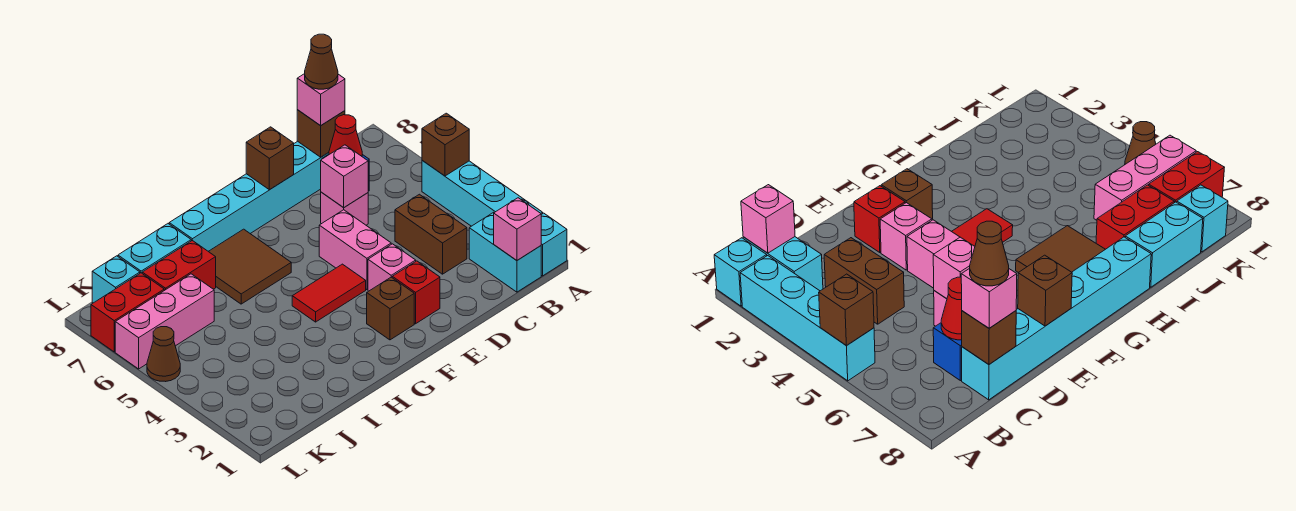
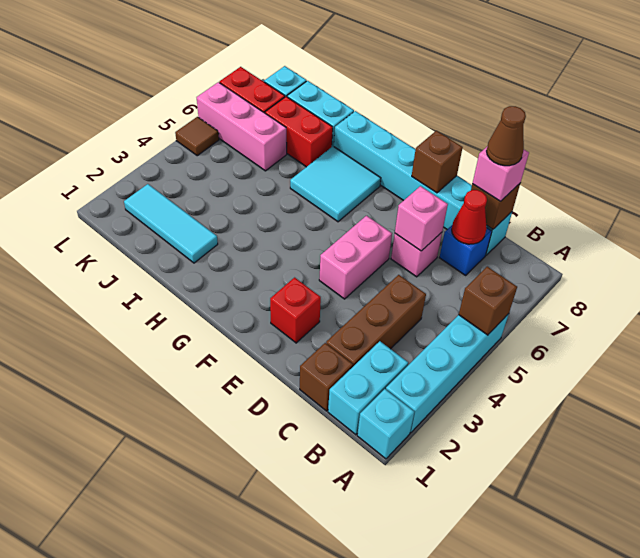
pink brick B1 level 2 -> none
brown brick C3:C4 level 1 -> brown brick C2:C4 level 1
pink brick E3 level 1 -> none
brown brick F2 level 1 -> brown brick C1 level 1
red tile F4:G4 level 1 -> none
brown tile G6:H7 level 1 -> cyan tile G6:H7 level 1
none -> cyan tile I2:K2 level 1
brown cone L5 level 1 -> brown tile L5 level 1

